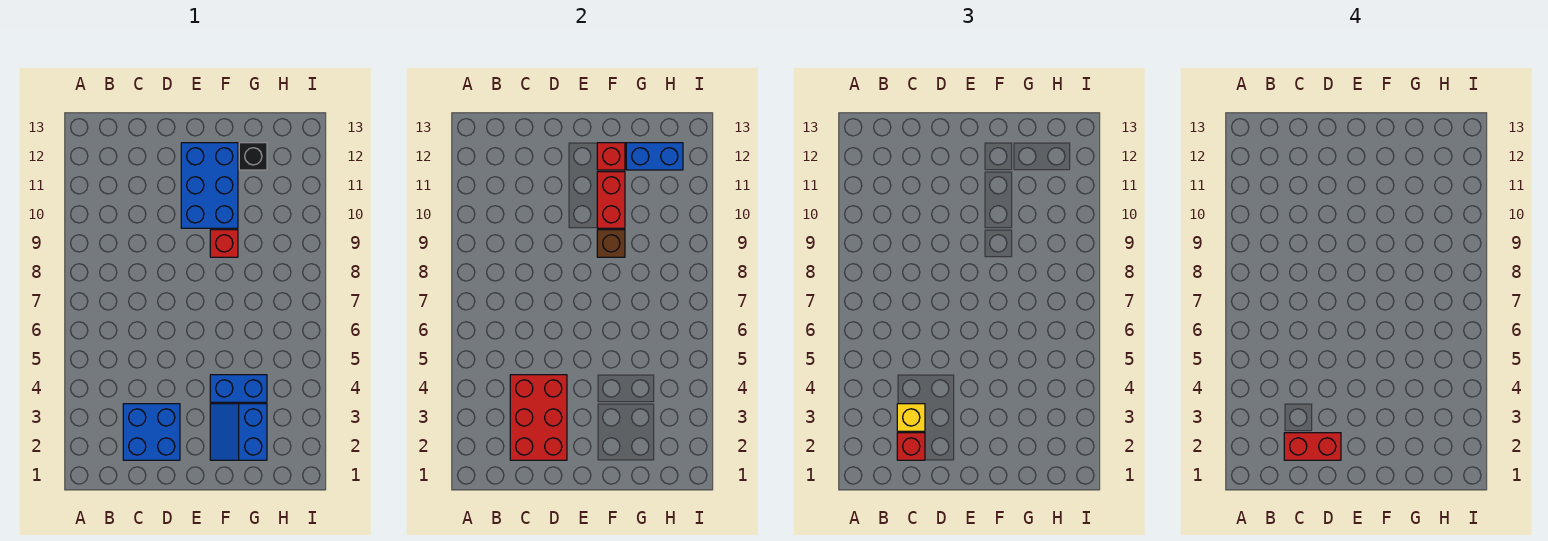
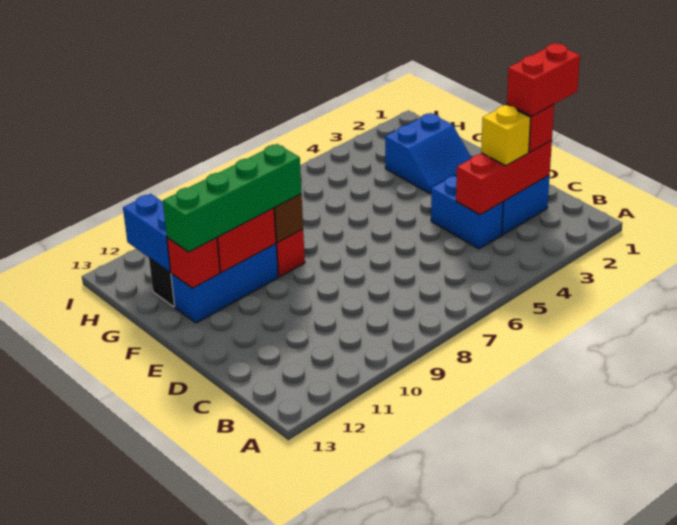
red brick C2:D4 level 2 -> red brick C2:C4 level 2
red brick C2:D2 level 4 -> red brick C1:C2 level 4
blue brick E10:F12 level 1 -> blue brick F10:F12 level 1
blue brick F4:G4 level 1 -> blue brick C4:D4 level 1
none -> green brick F9:F12 level 3

